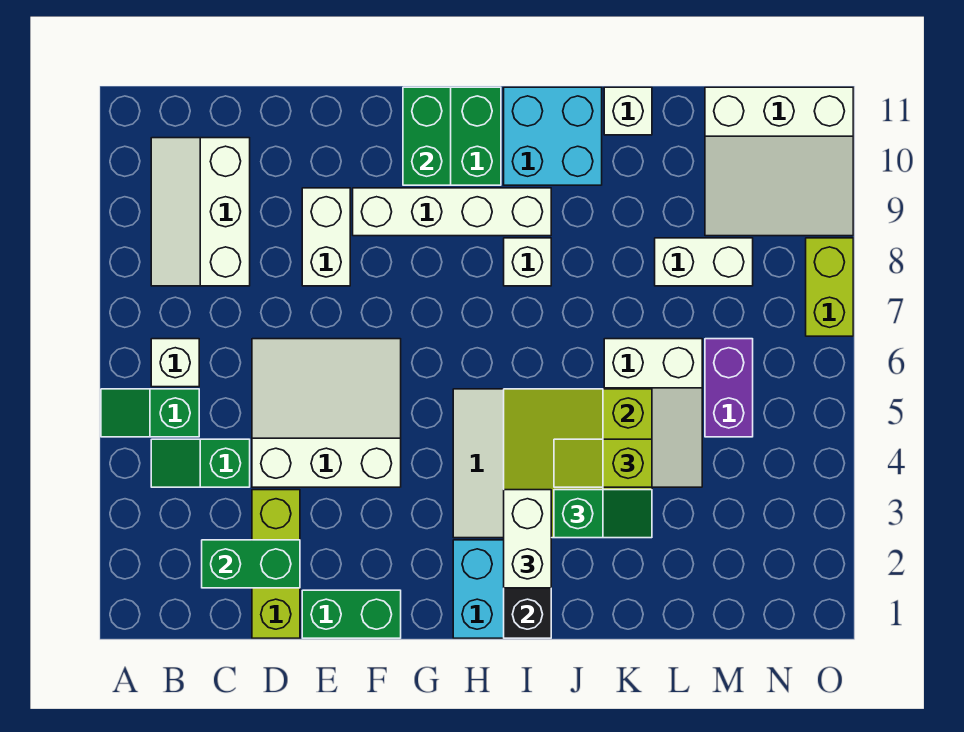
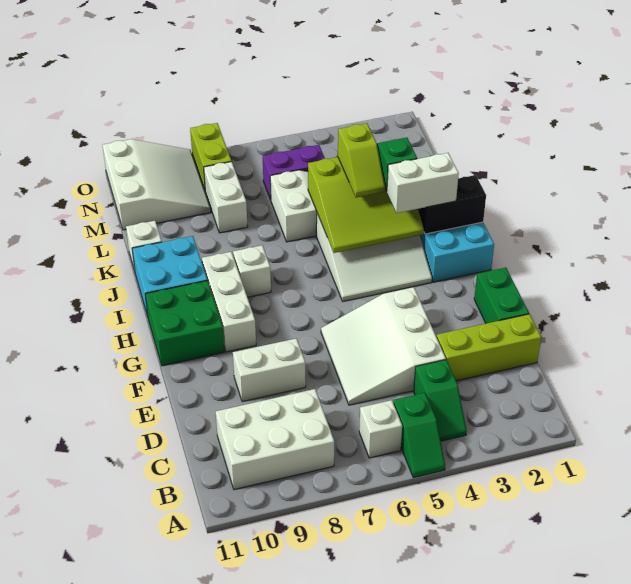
white slope B8:C10 level 1 top C -> white brick B8:C10 level 1
green brick C2:D2 level 2 -> none
white brick F9:I9 level 1 -> white brick G9:I9 level 1
green brick G10:G11 level 2 -> none
lime brick O7:O8 level 1 -> lime brick N8:O8 level 1

